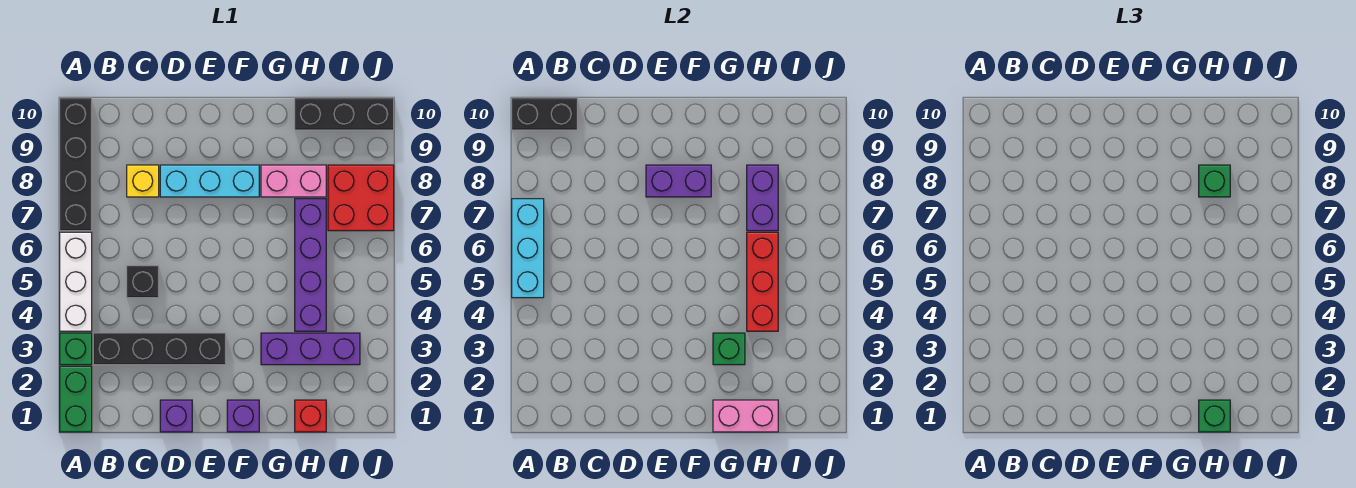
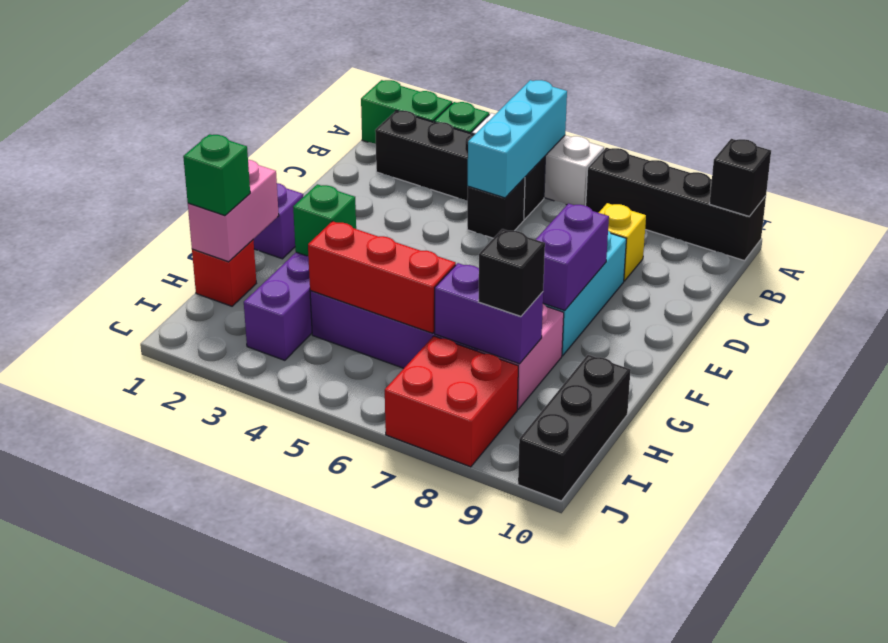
cyan brick A5:A7 level 2 -> cyan brick A5:C5 level 2
black brick A10:B10 level 2 -> black brick A10 level 2
black brick B3:E3 level 1 -> black brick B2:B5 level 1
purple brick D1 level 1 -> none
green brick H8 level 3 -> black brick H8 level 3

